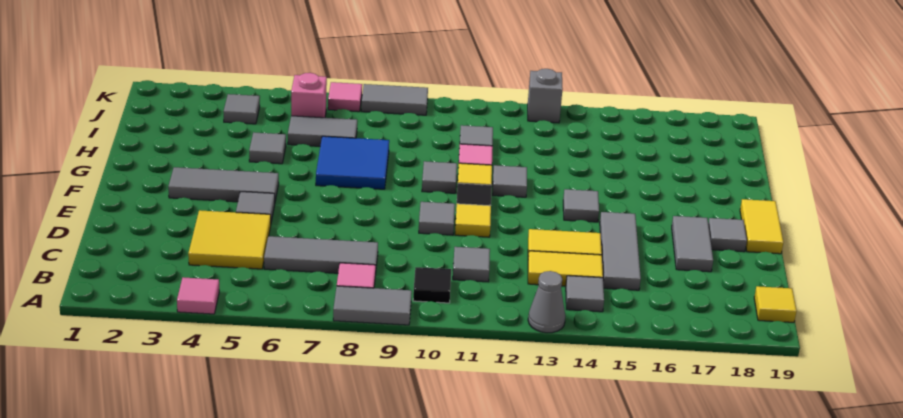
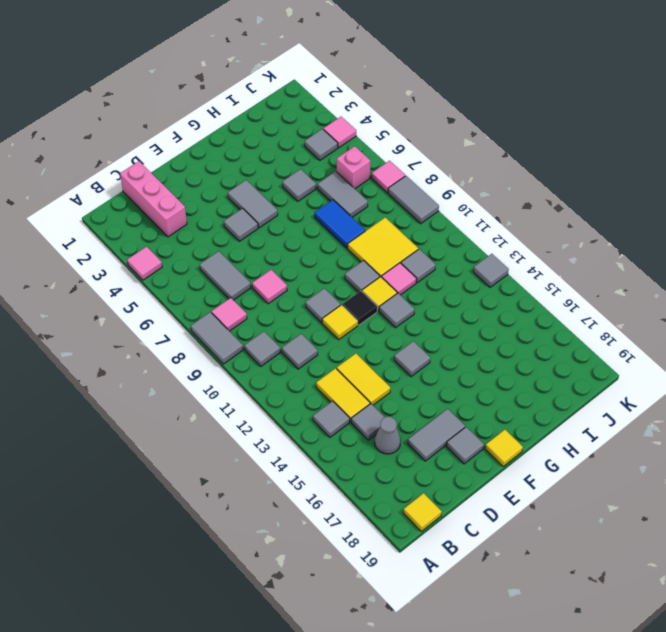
grey cone A13 level 1 -> grey cone C16 level 1
black tile B10 level 1 -> grey tile B10 level 1
none -> pink brick C1:C3 level 1
yellow tile C4:D5 level 1 -> yellow tile H9:I10 level 1
grey tile C6:C8 level 1 -> grey tile C6:C7 level 1
grey tile C15:E15 level 1 -> grey tile C15 level 1
none -> pink tile D8 level 1
yellow tile E19:F19 level 1 -> yellow tile F19 level 1
grey tile F3:F5 level 1 -> grey tile F4:F5 level 1
blue tile G7:H8 level 1 -> blue tile H7:H8 level 1
none -> pink tile K4 level 1
grey brick K13 level 1 -> grey tile K13 level 1

